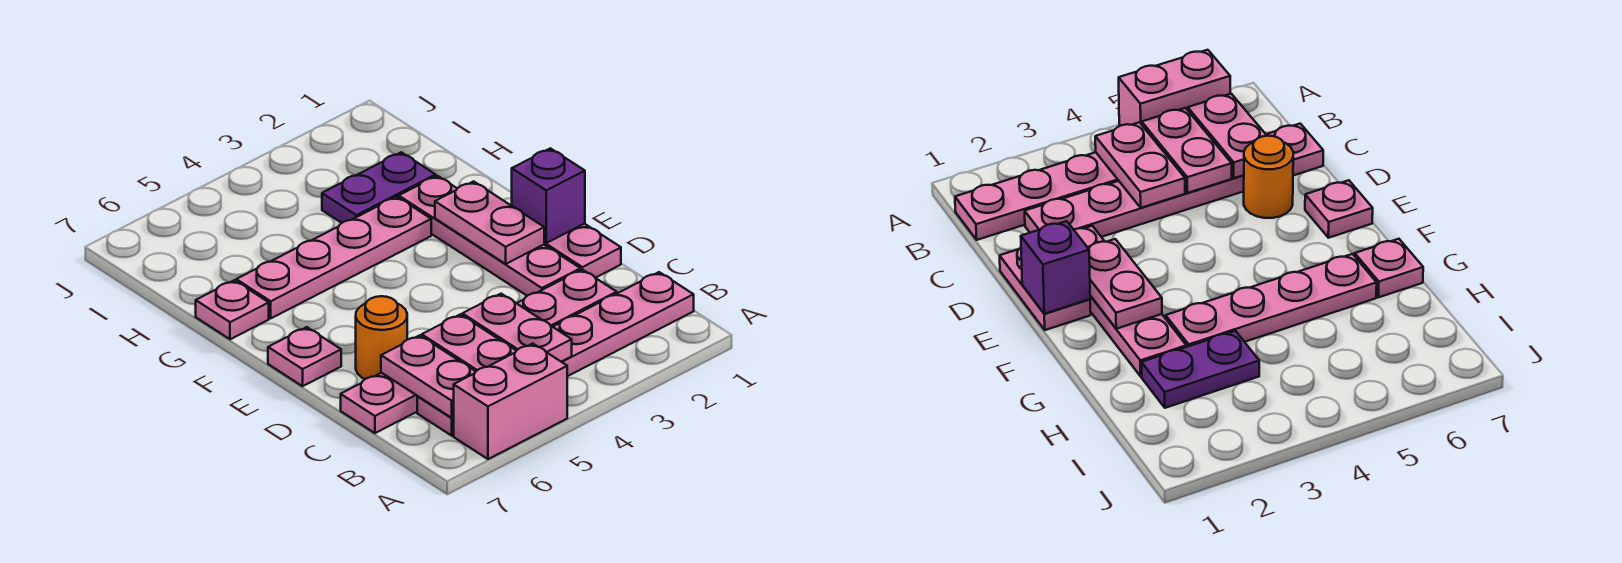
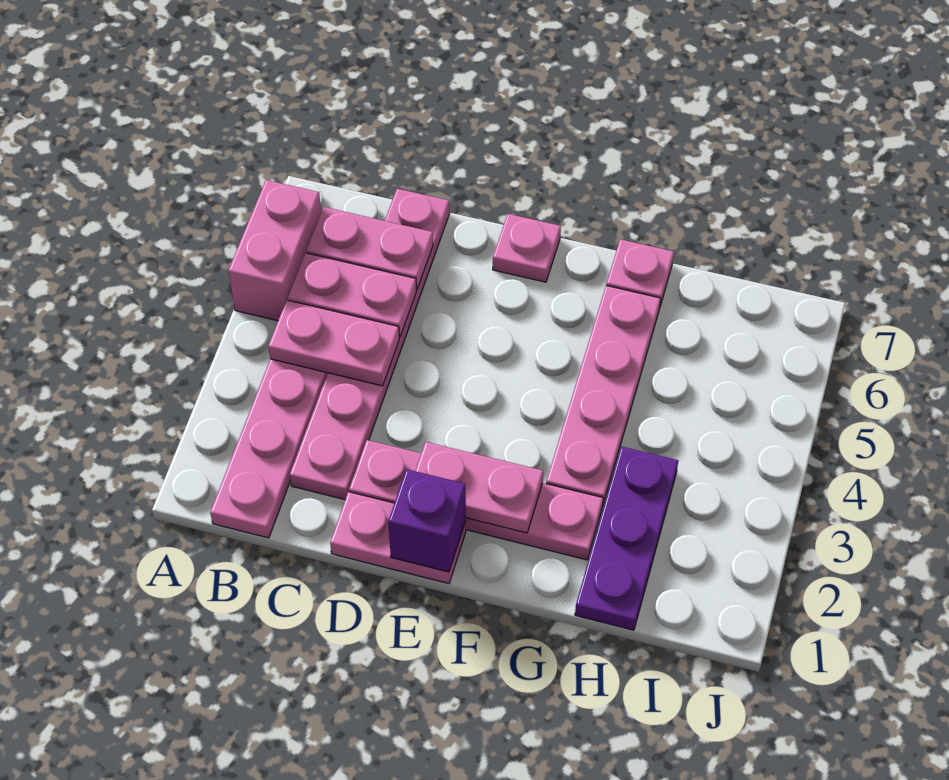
orange round brick D6 level 1 -> none
purple plate H2:H3 level 1 -> purple plate H1:H3 level 1

